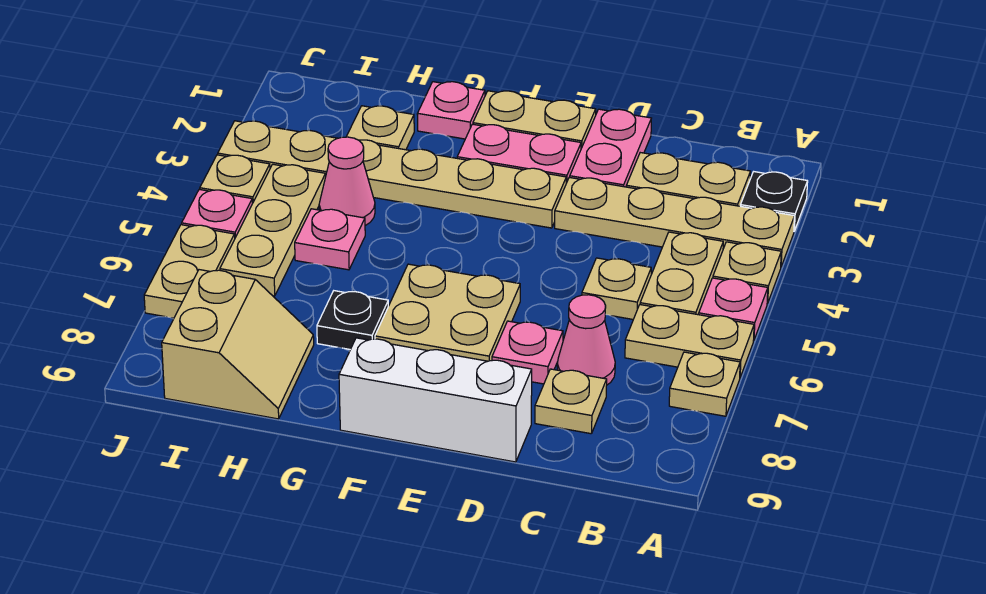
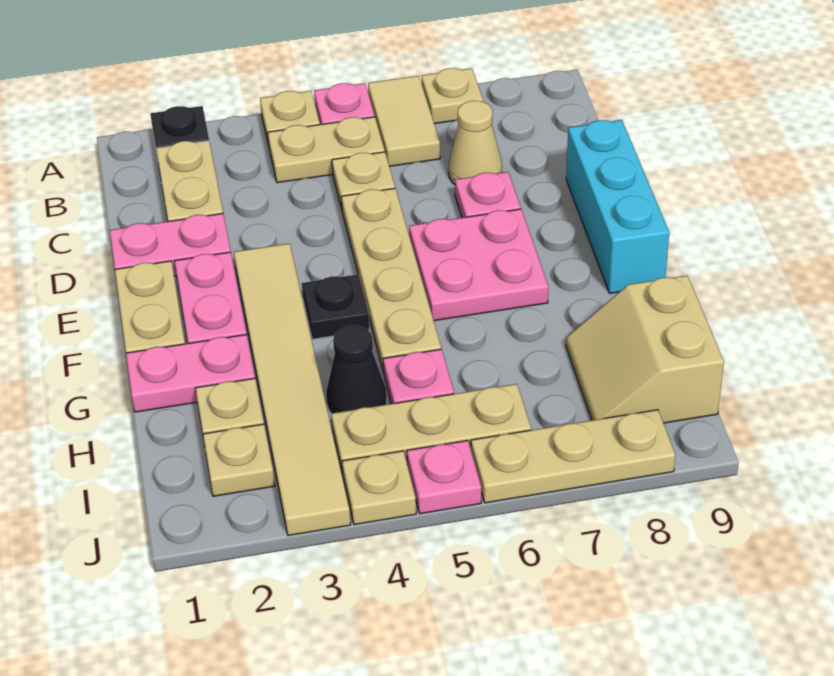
tan plate A3:D3 level 1 -> tan plate D5:G5 level 1
tan plate A6:B6 level 1 -> tan tile A6:B6 level 1
pink cone C7 level 1 -> tan cone C7 level 1
tan plate C8 level 1 -> tan plate I2 level 1
white brick D9:F9 level 1 -> cyan brick D9:F9 level 1
tan plate E3:J3 level 1 -> tan tile E3:J3 level 1
tan plate E6:F7 level 1 -> pink plate E6:F7 level 1
pink plate G1 level 1 -> pink plate G1:G2 level 1
black plate G7 level 1 -> black plate F4 level 1
pink cone H4 level 1 -> black cone H4 level 1
tan slope H8:I9 level 1 top I -> tan slope H8:I9 level 1 top 9
tan plate J6:J7 level 1 -> tan plate J6:J8 level 1

